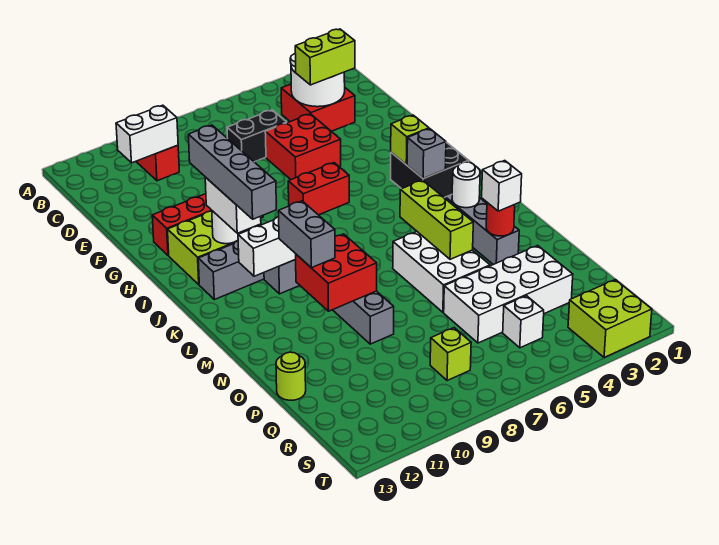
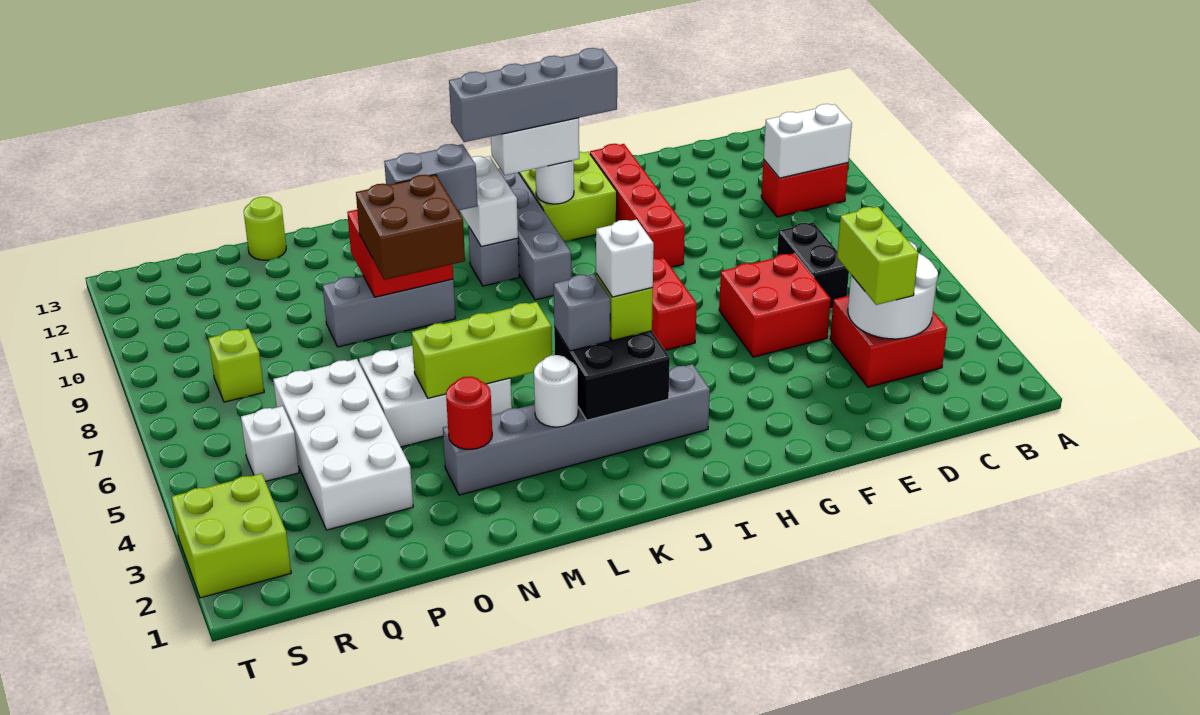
white brick C10:C11 level 2 -> white brick B10:C10 level 2
none -> brown brick M8:N9 level 3
white brick N3 level 3 -> white brick J4 level 4

